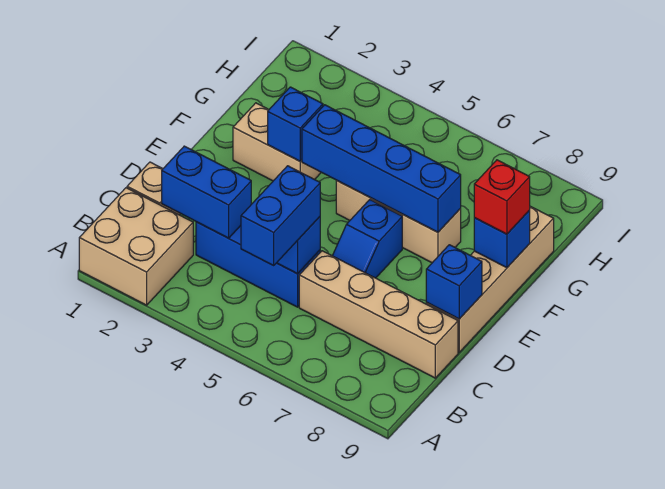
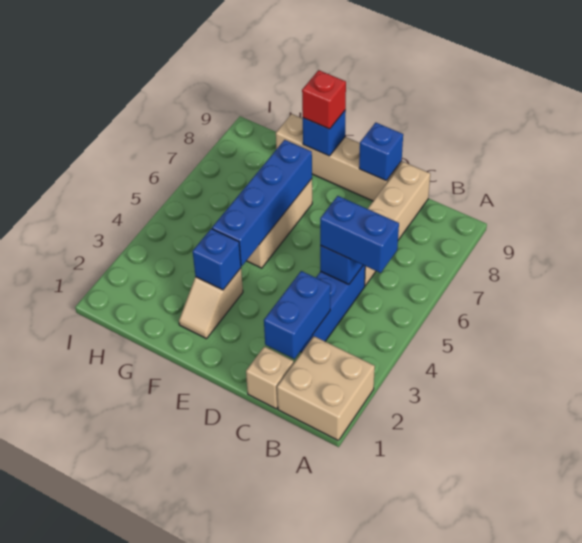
blue slope D6:E6 level 1 top E -> none
tan brick F2:F3 level 1 -> tan slope F2:F3 level 1 top 3

